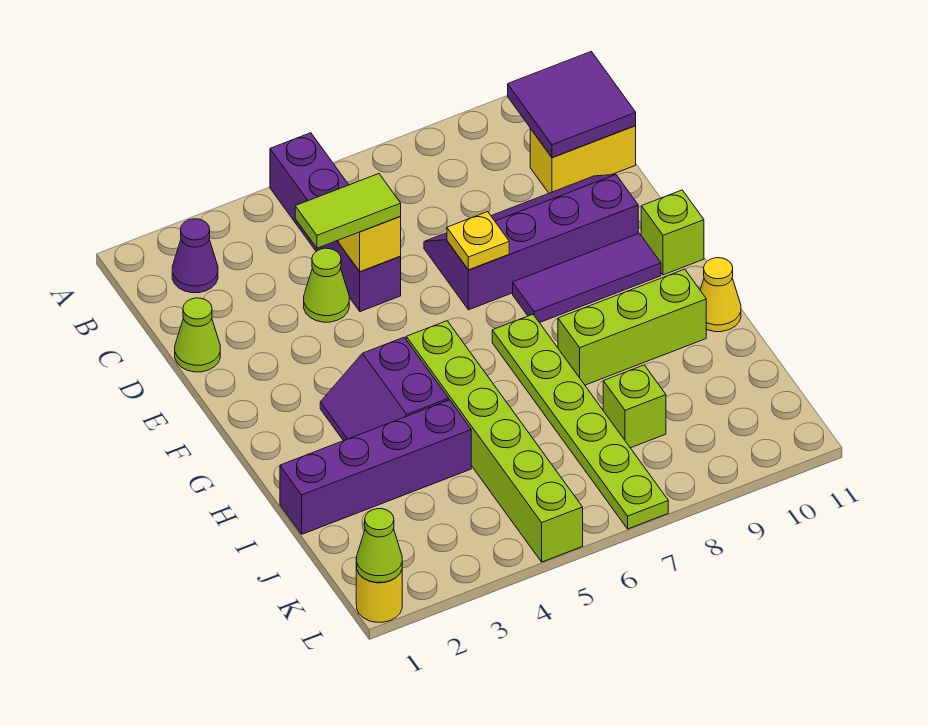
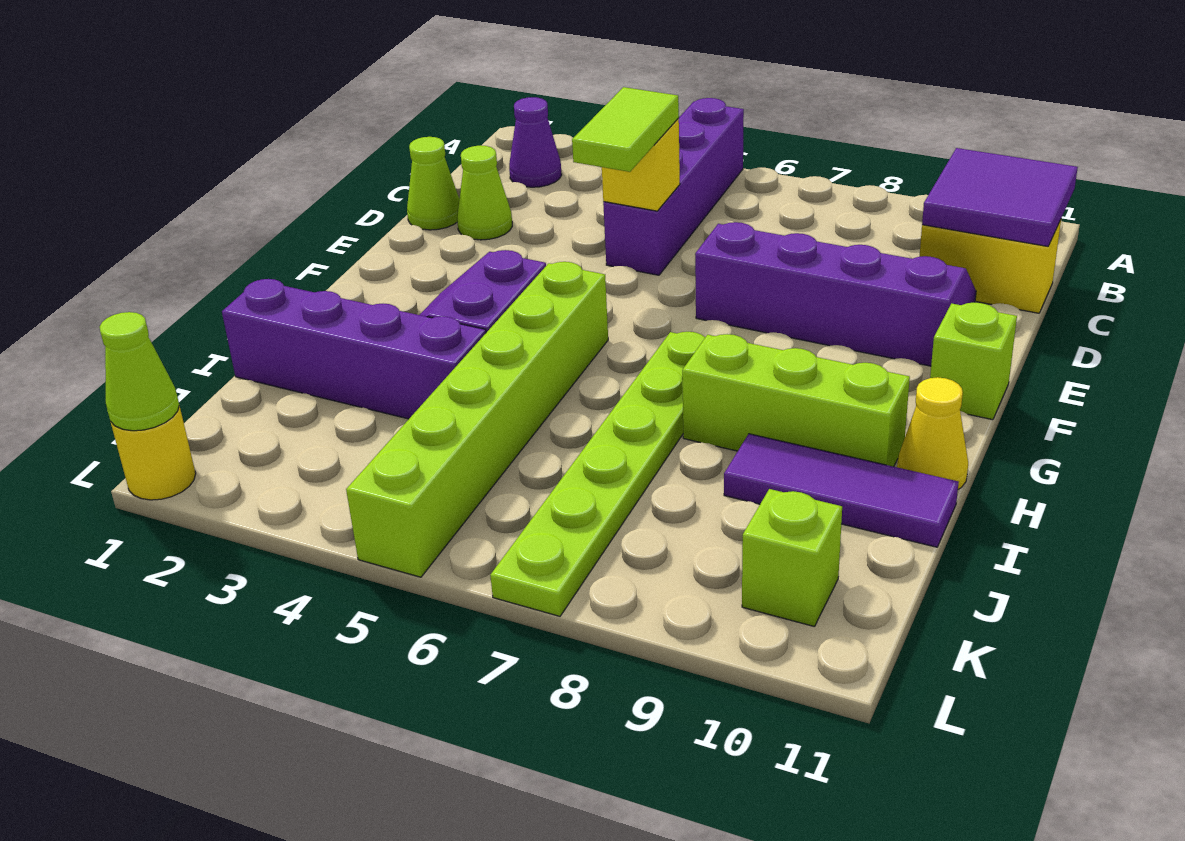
lime cone D4 level 1 -> lime cone D2 level 1
lime tile D4:D5 level 3 -> lime tile D5:E5 level 3
yellow plate E7 level 2 -> none
purple tile F8:F10 level 1 -> purple tile I9:I11 level 1
lime brick J8 level 1 -> lime brick K10 level 1

